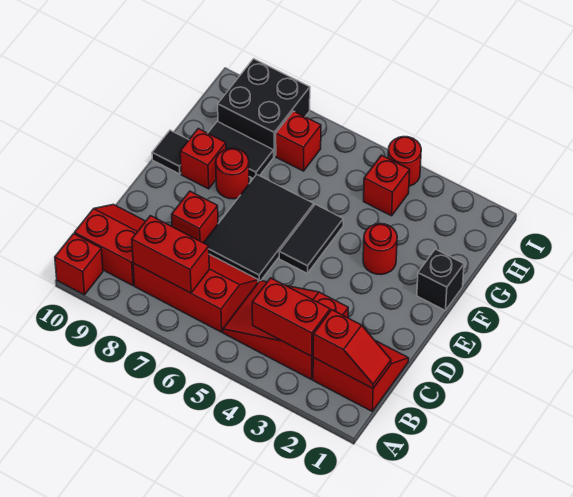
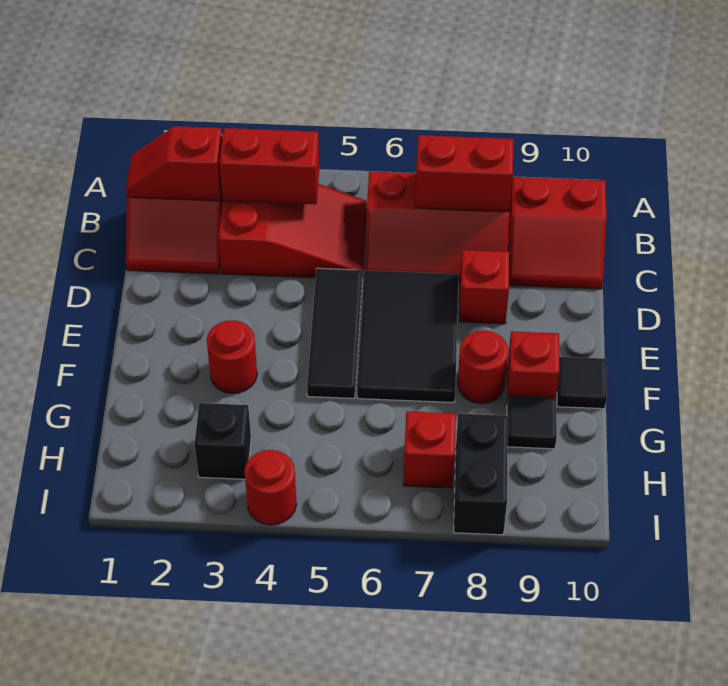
red brick A10 level 1 -> none
black tile E5:F5 level 1 -> black tile D5:F5 level 1
black brick F1 level 1 -> black brick H3 level 1
black tile G8:G9 level 1 -> black tile G9 level 1
red brick H4 level 1 -> none
black brick H8:I9 level 1 -> black brick H8:I8 level 1

